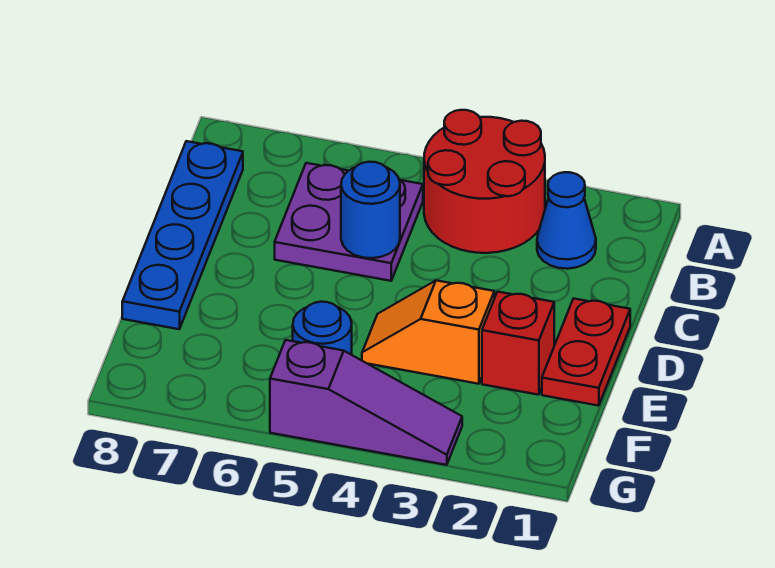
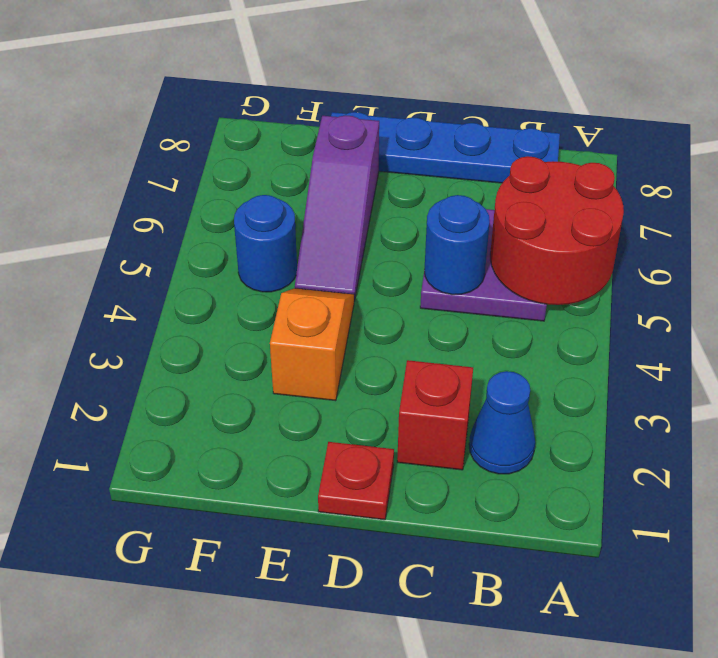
red round brick A3:B4 level 1 -> red round brick A5:B6 level 2
red plate D1:E1 level 1 -> red plate D1 level 1
red brick E2 level 1 -> red brick C2 level 1
purple slope G3:G5 level 1 top 5 -> purple slope E5:E7 level 1 top 7

